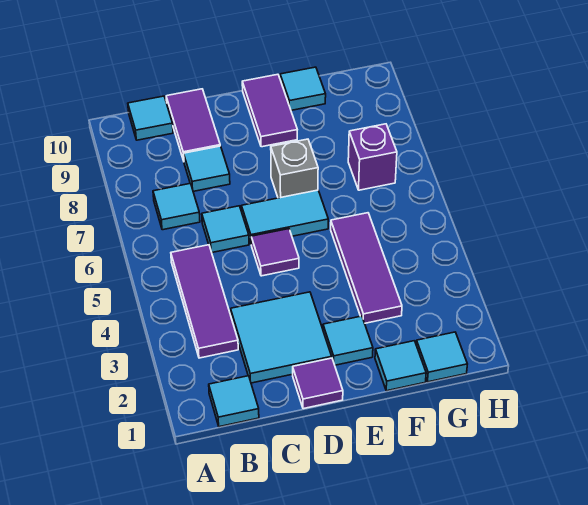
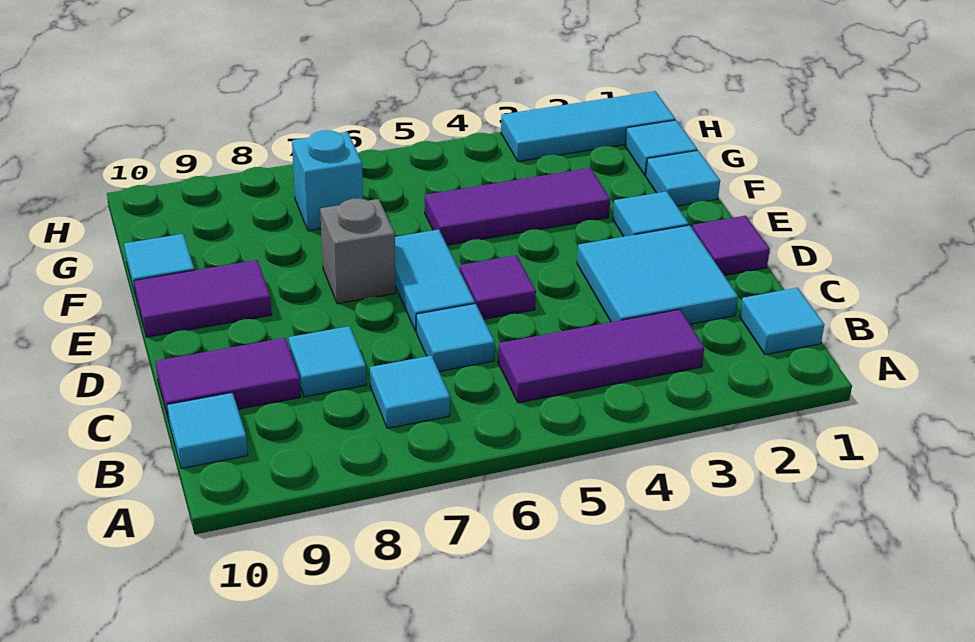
purple brick G7 level 1 -> cyan brick G7 level 1
none -> cyan tile H1:H3 level 1

